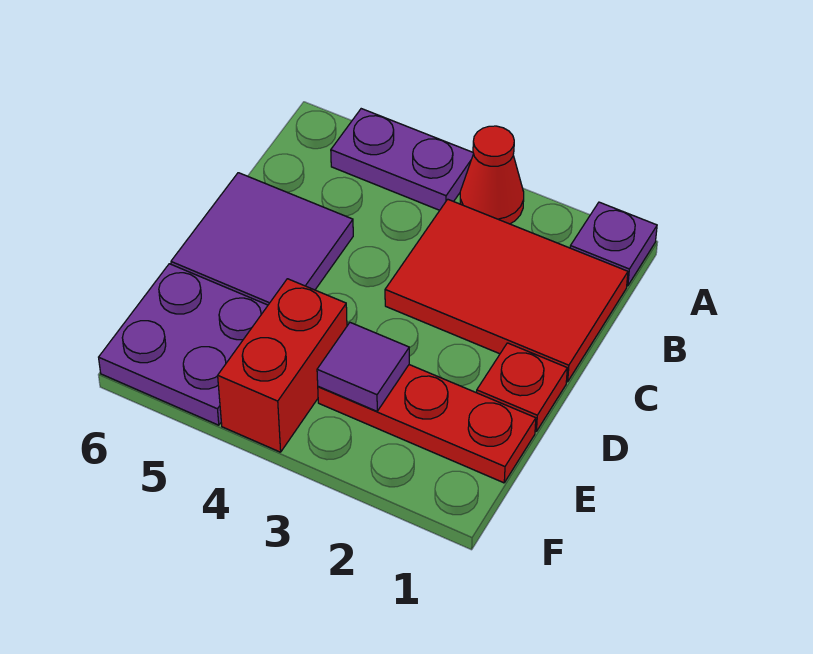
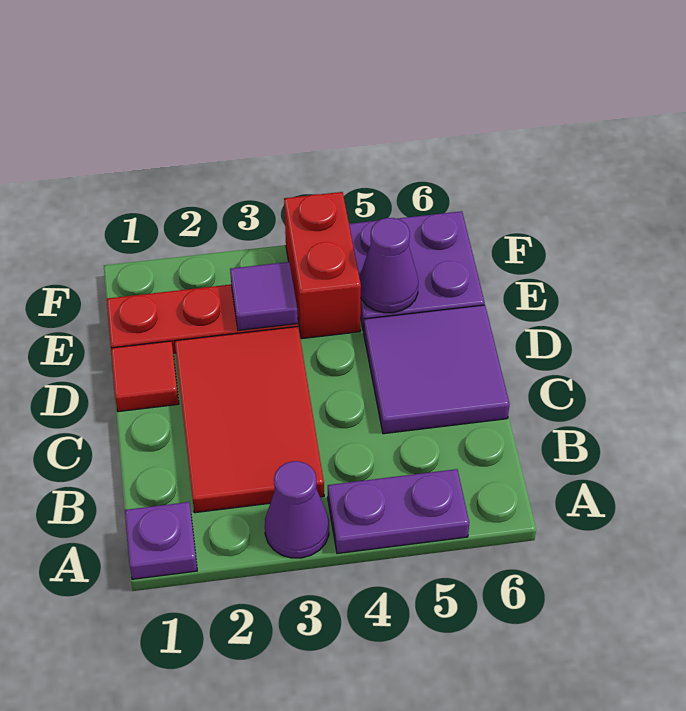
red cone A3 level 1 -> purple cone A3 level 1
red tile B1:C3 level 1 -> red tile B2:D3 level 1
red plate D1 level 1 -> red tile D1 level 1
none -> purple cone E5 level 2

